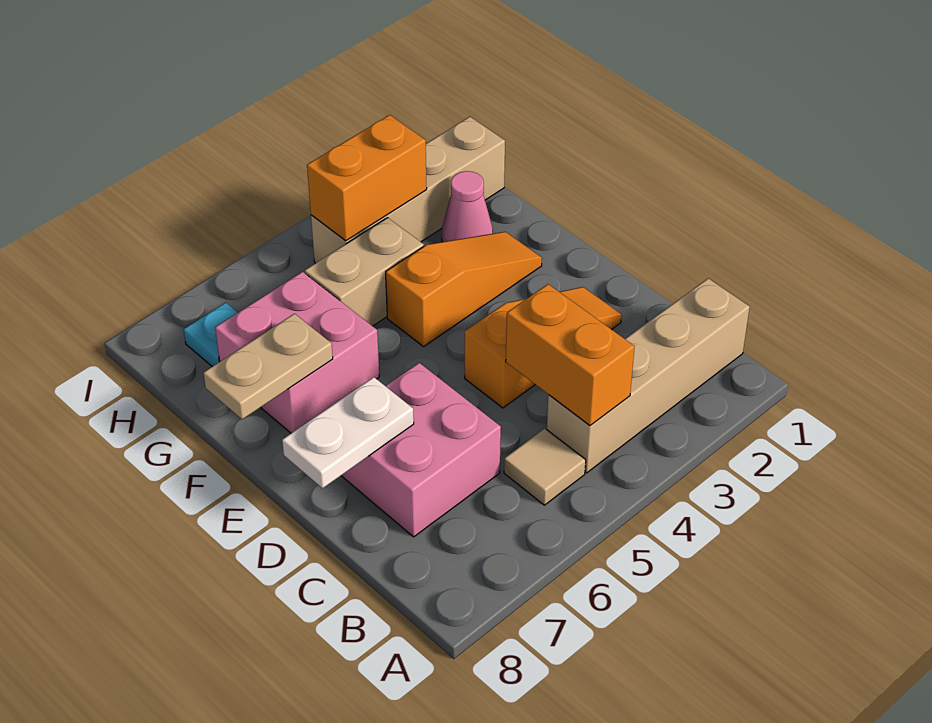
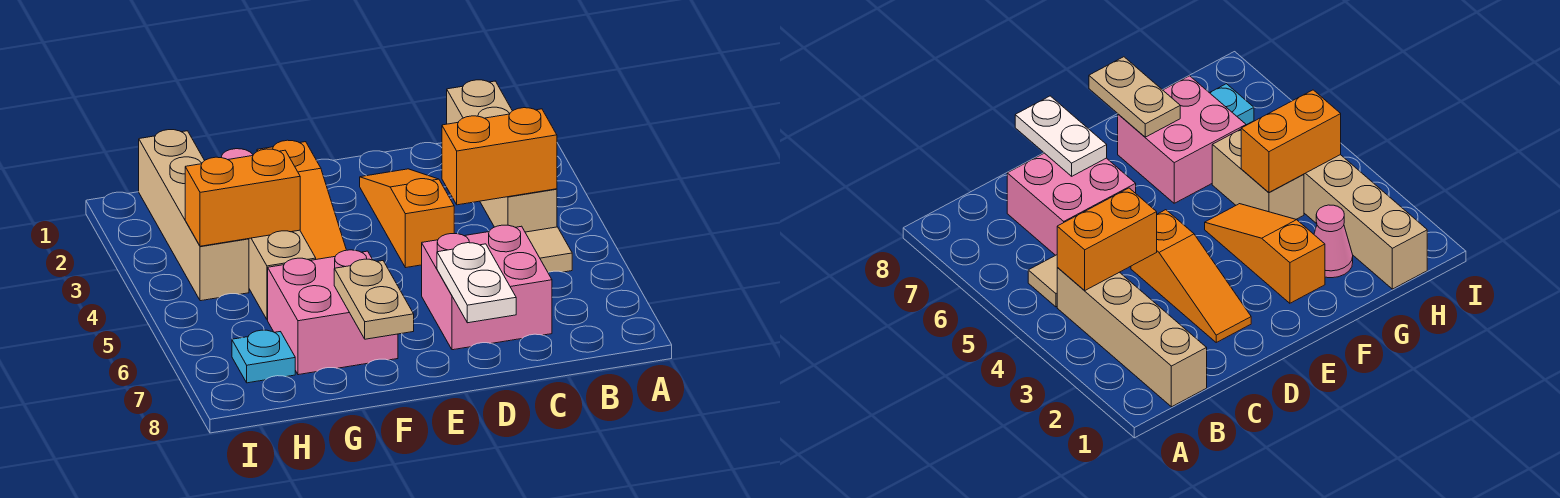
orange slope F2:F4 level 1 top 4 -> orange slope F2:F4 level 1 top 2
orange brick H3:H4 level 2 -> orange brick G4:H4 level 2

